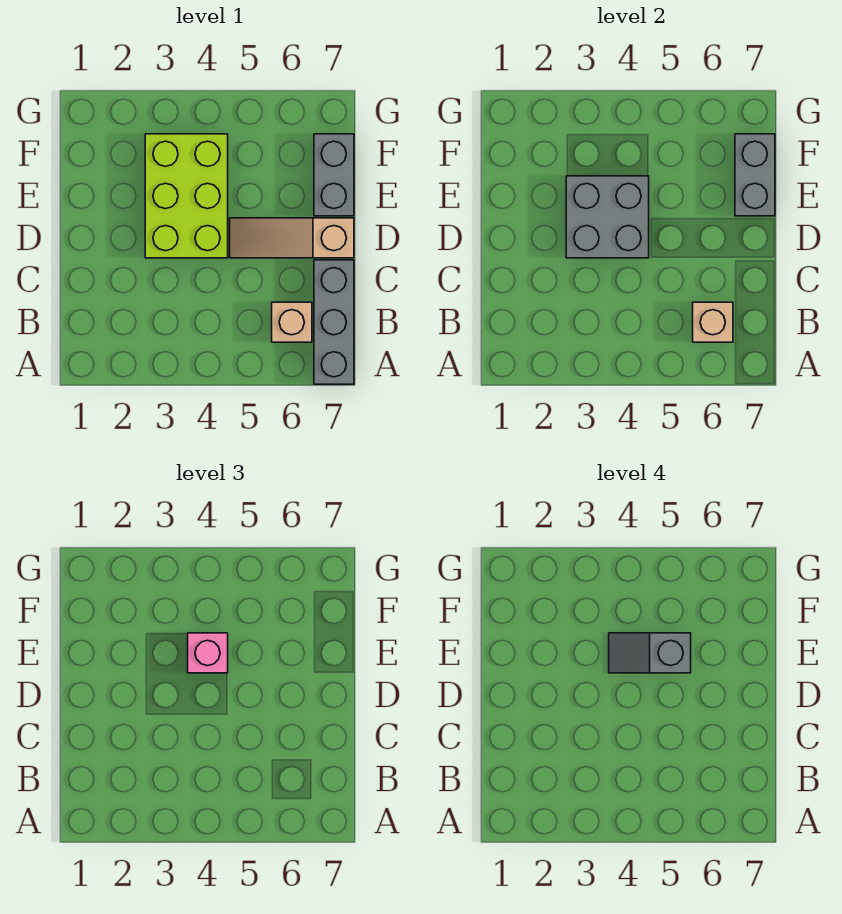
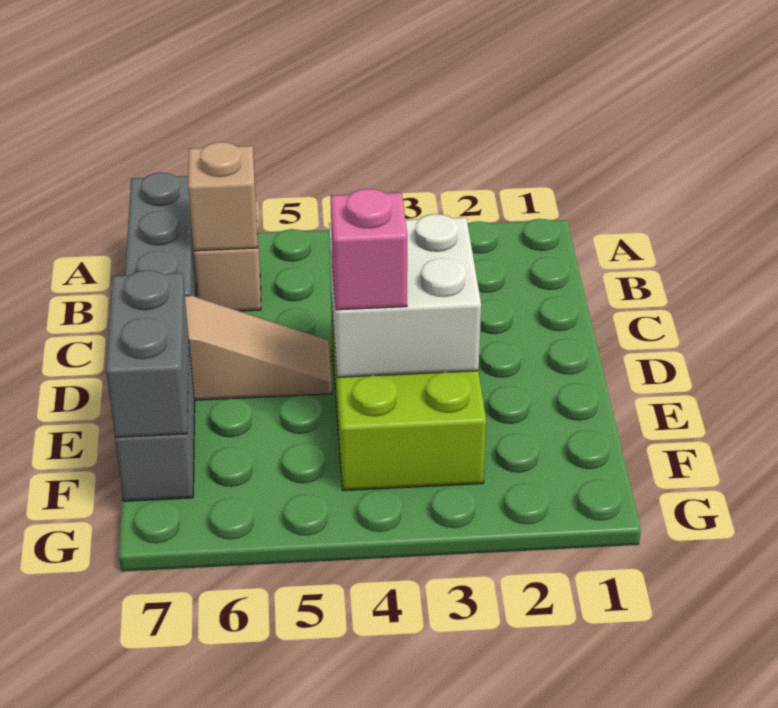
grey brick D3:E4 level 2 -> white brick D3:E4 level 2
grey slope E4:E5 level 4 top 5 -> none

